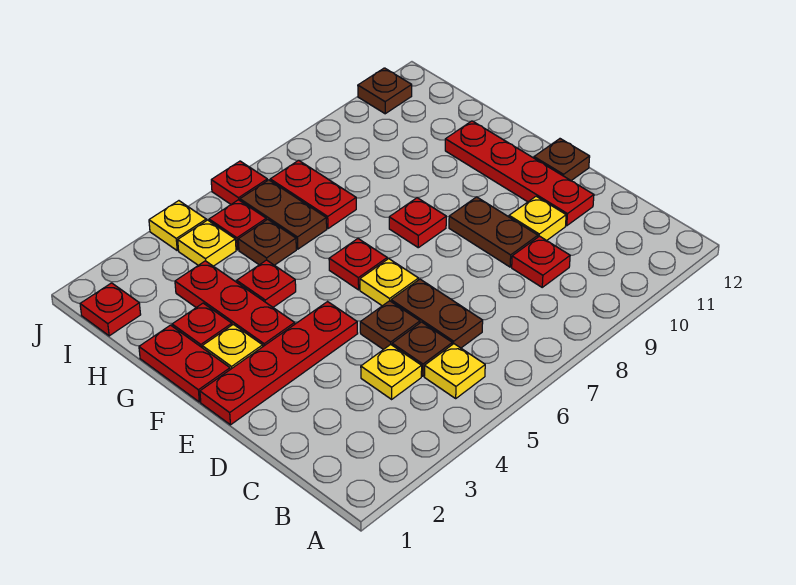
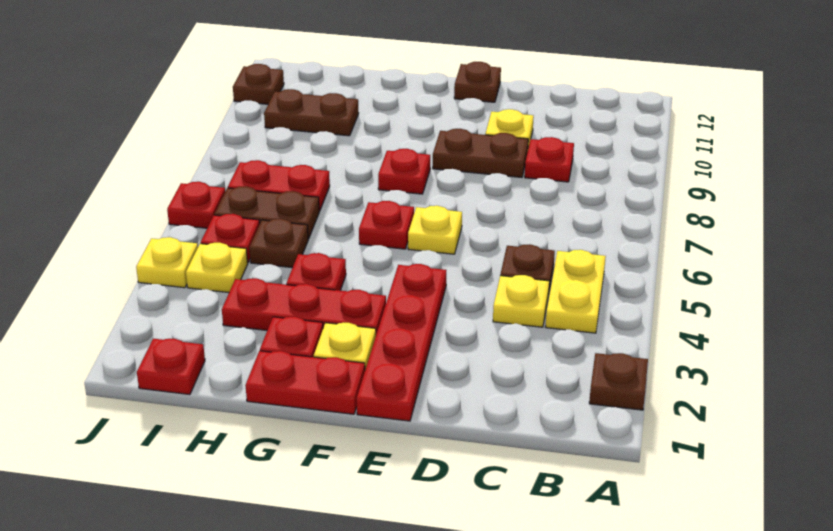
yellow plate B5 level 1 -> yellow plate B4:B5 level 1
brown plate C6:D6 level 1 -> brown plate H10:I10 level 1
brown plate D5 level 1 -> brown plate A2 level 1
red plate D11:G11 level 1 -> none

